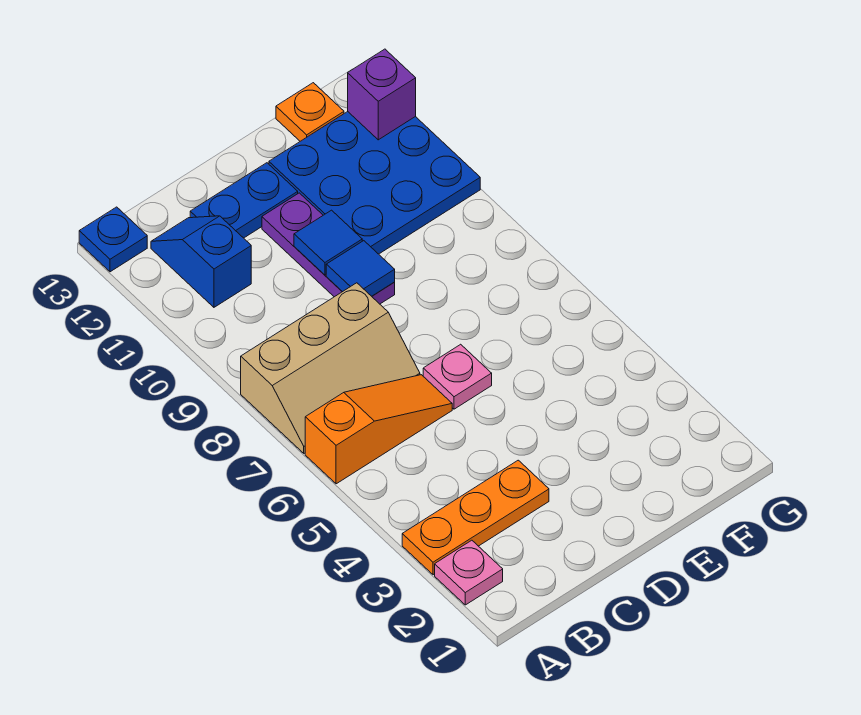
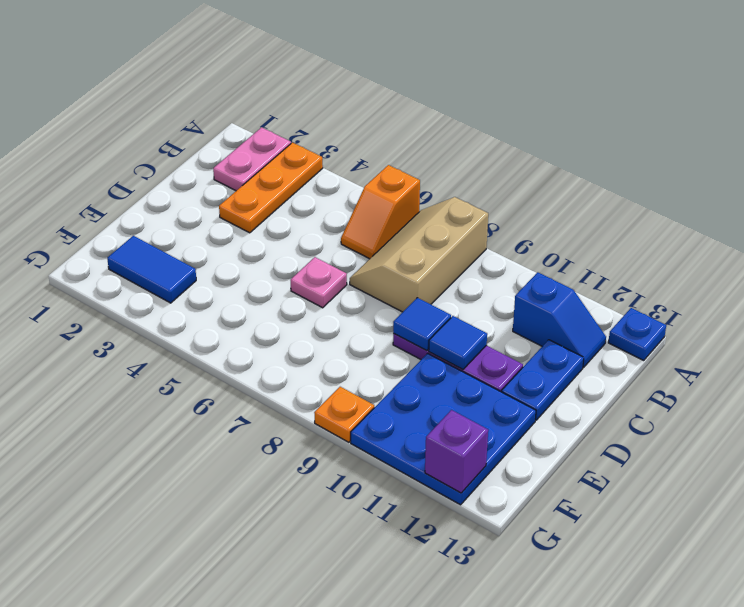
pink plate A2 level 1 -> pink plate A2:B2 level 1
orange slope A6:C6 level 1 top A -> orange slope A6:B6 level 1 top A
none -> blue tile F2:F3 level 1
orange plate F13 level 1 -> orange plate G9 level 1

